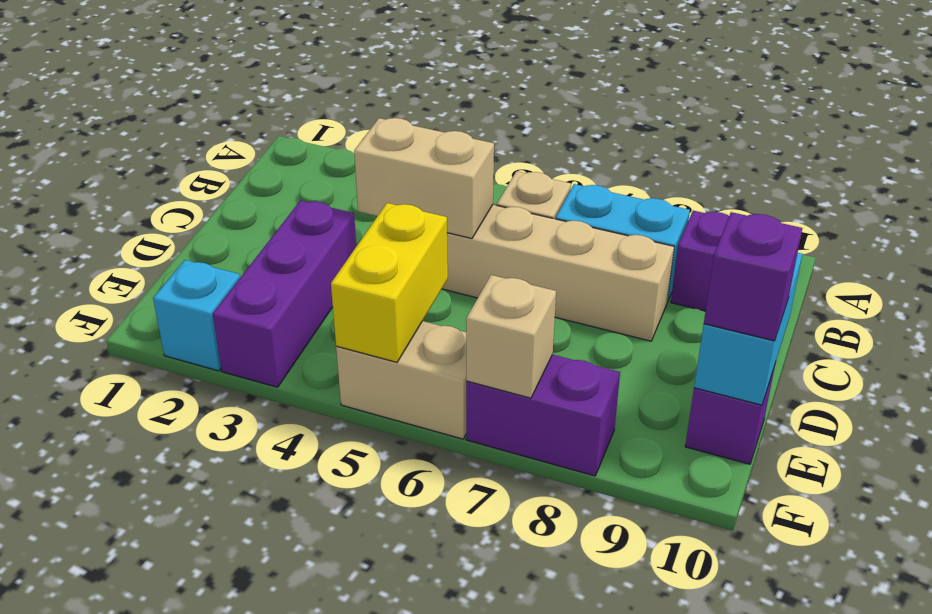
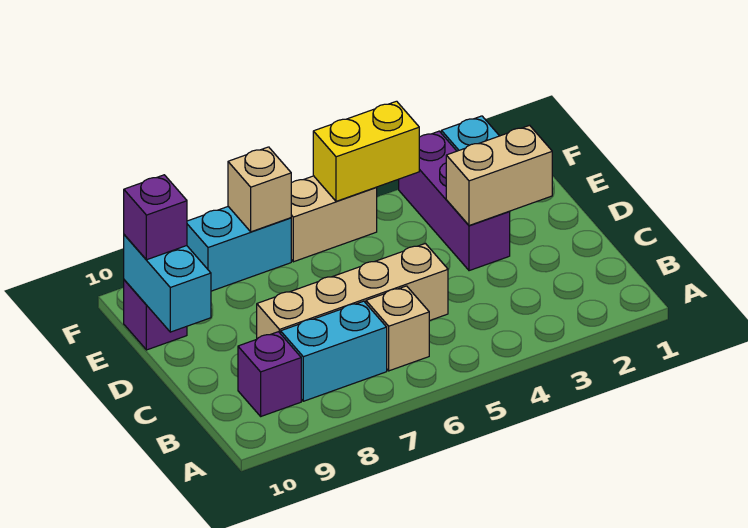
tan brick C4:C5 level 2 -> tan brick D2:D3 level 2
yellow brick E5:F5 level 2 -> yellow brick F4:F5 level 2
purple brick F7:F8 level 1 -> cyan brick F7:F8 level 1

